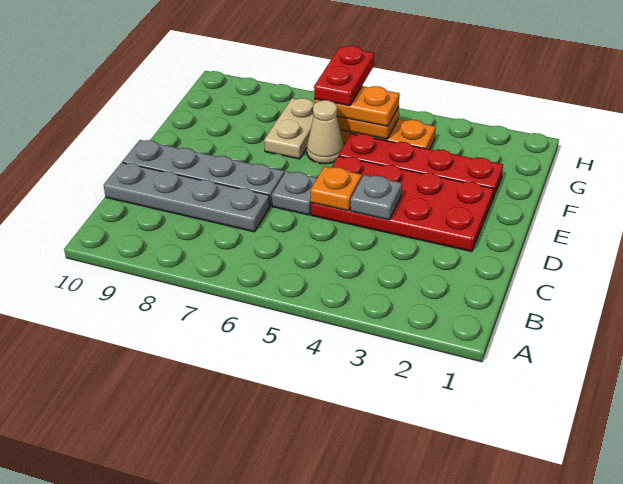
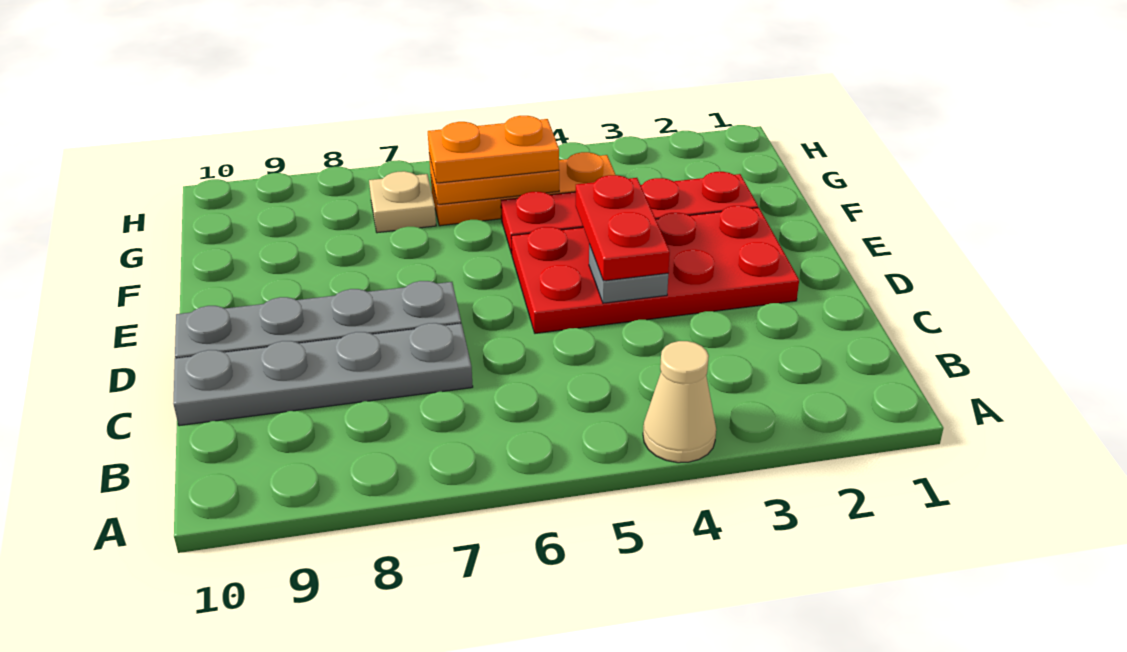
orange plate D5 level 2 -> none
grey plate D6 level 1 -> none
tan cone F6 level 1 -> tan cone A4 level 1
tan plate F7:G7 level 1 -> tan plate G7 level 1
red plate G6:H6 level 4 -> red plate D4:E4 level 3

